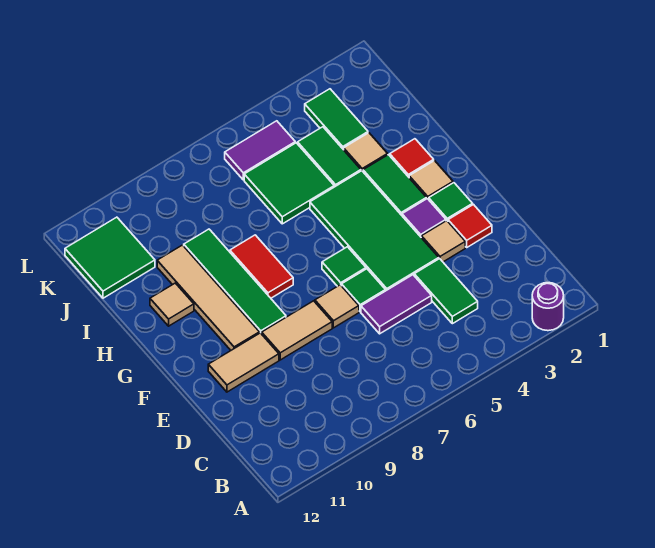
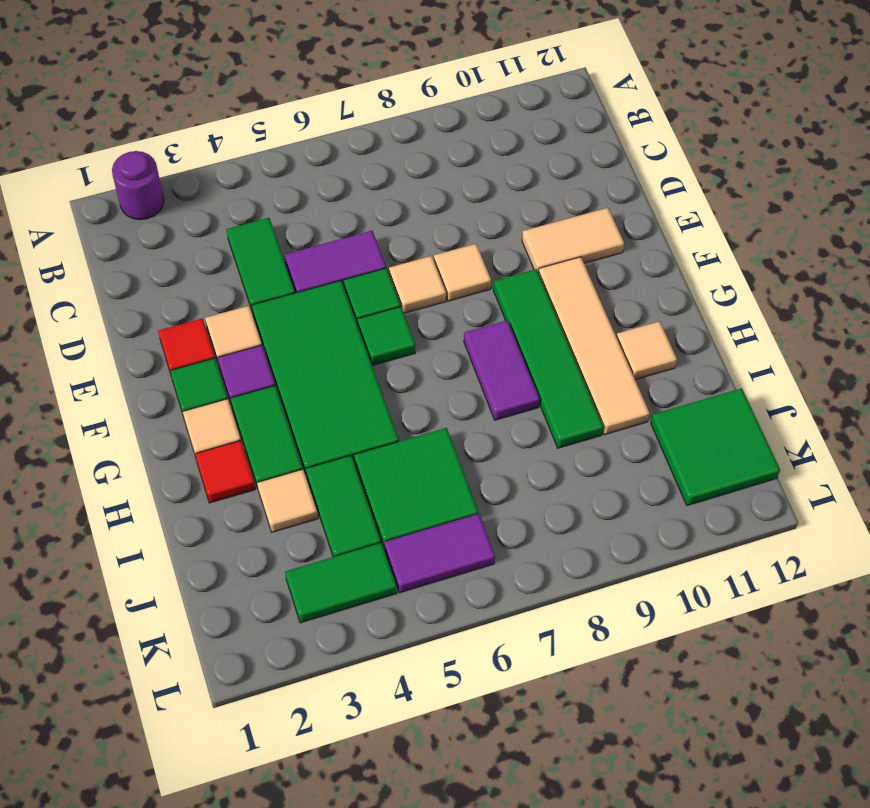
tan tile E8:E9 level 1 -> tan tile E8 level 1
red tile G8:H8 level 1 -> purple tile G8:H8 level 1
green tile J3:K3 level 1 -> green tile K3:K4 level 1

